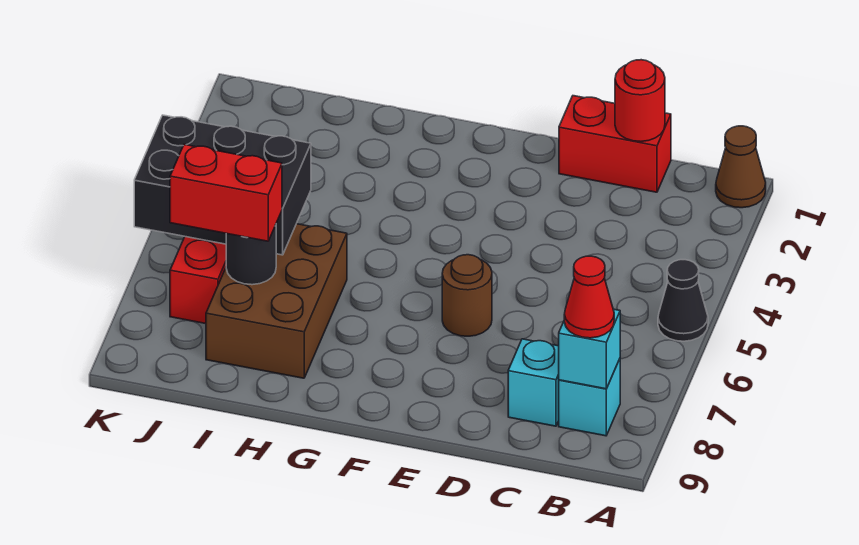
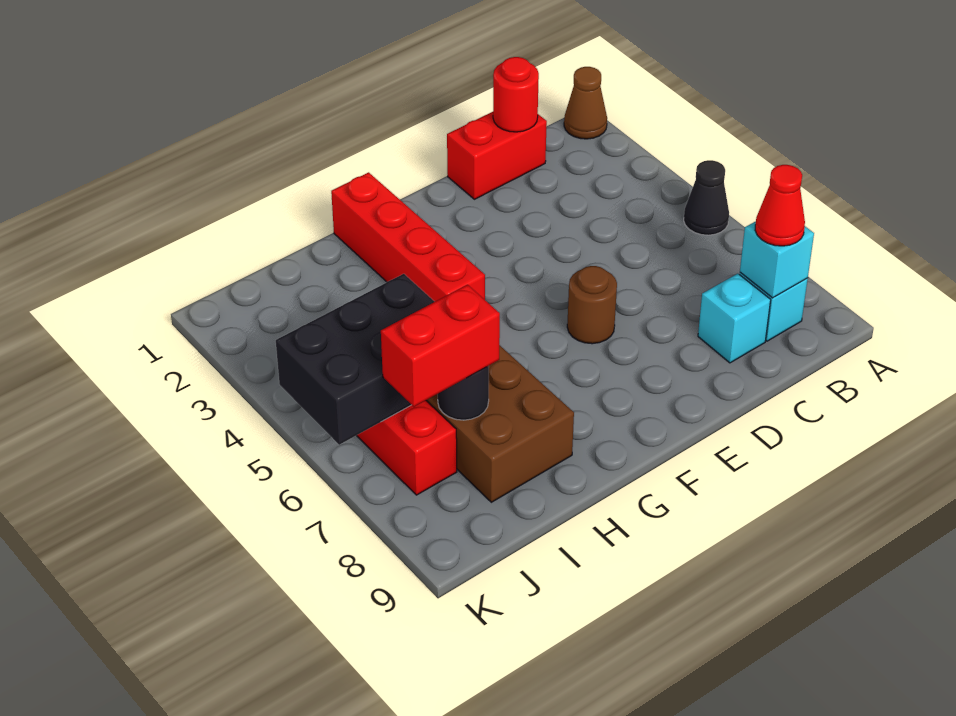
none -> red brick G1:G4 level 1

